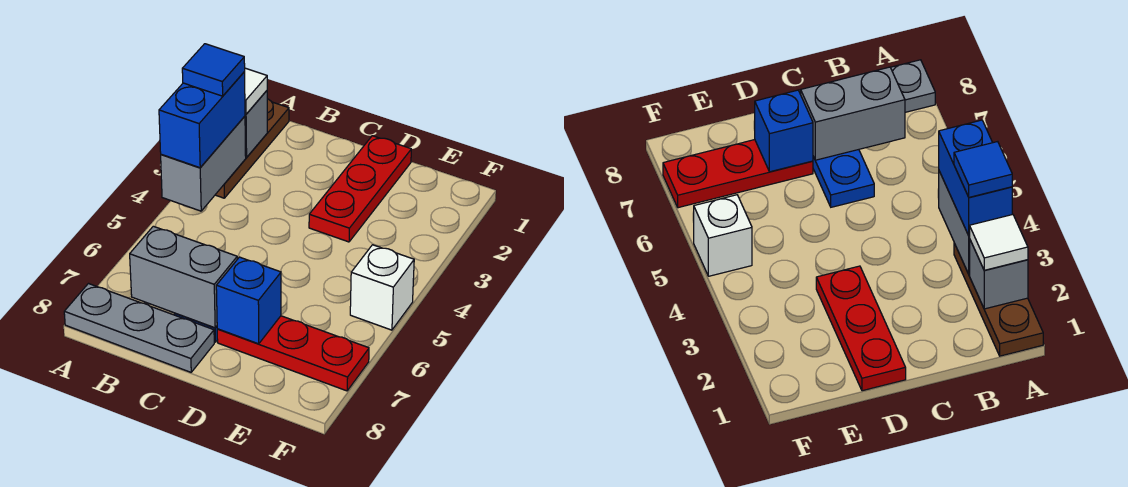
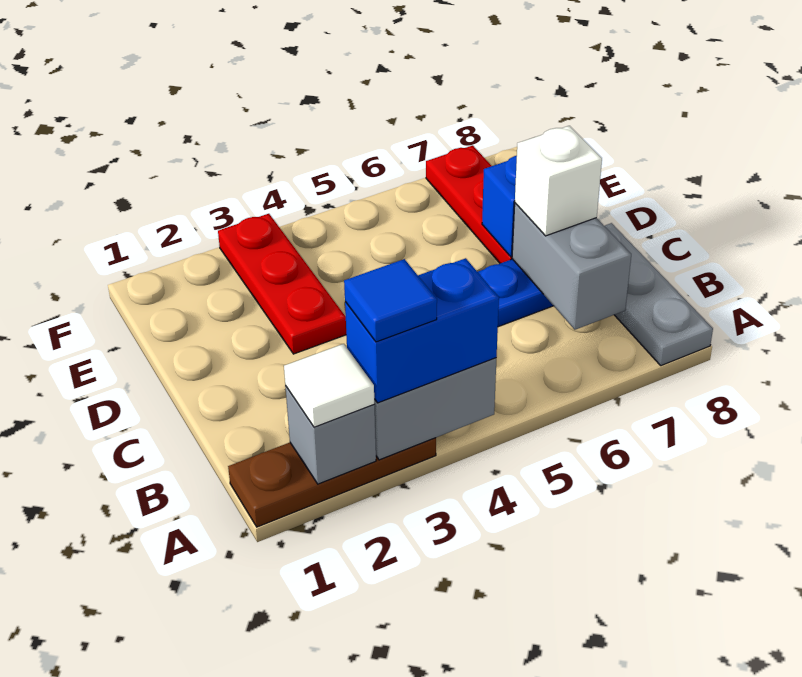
red plate D1:D3 level 1 -> red plate D3:F3 level 1
white brick F5 level 1 -> white brick C7 level 3

